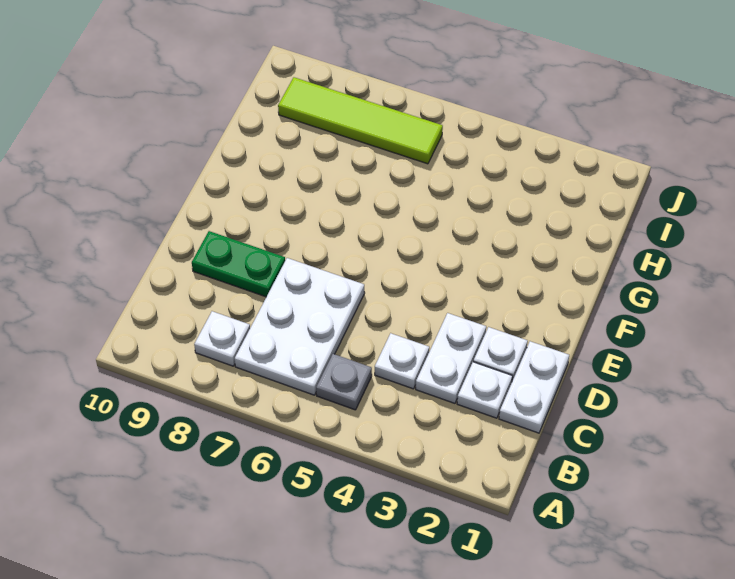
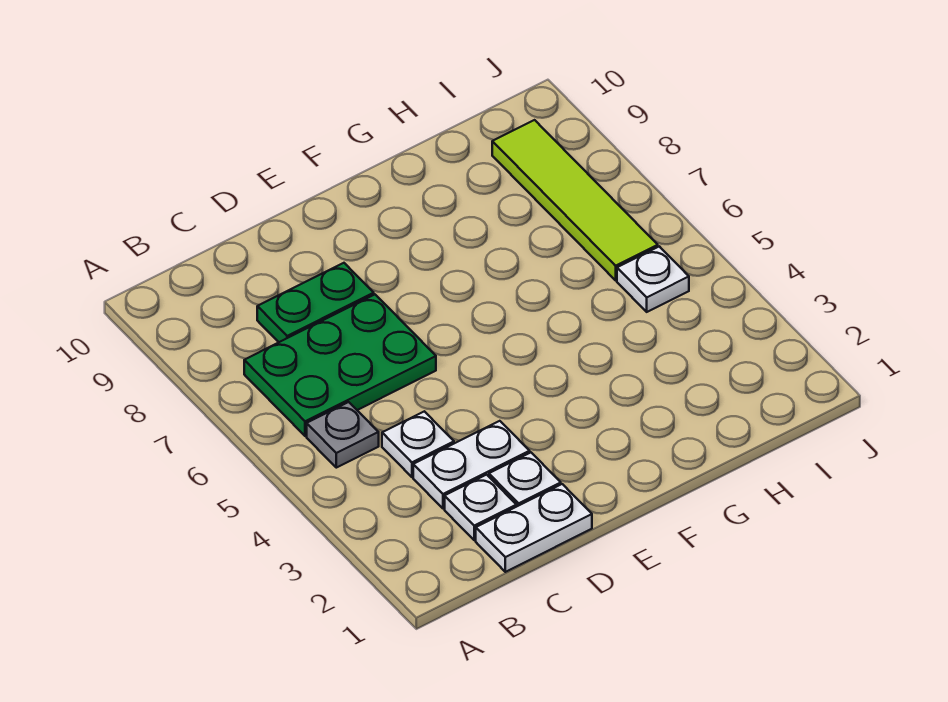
white plate B6:D7 level 1 -> green plate B6:D7 level 1
white plate B8 level 1 -> white plate I5 level 1
green plate D8:D9 level 1 -> green plate C8:D8 level 1

